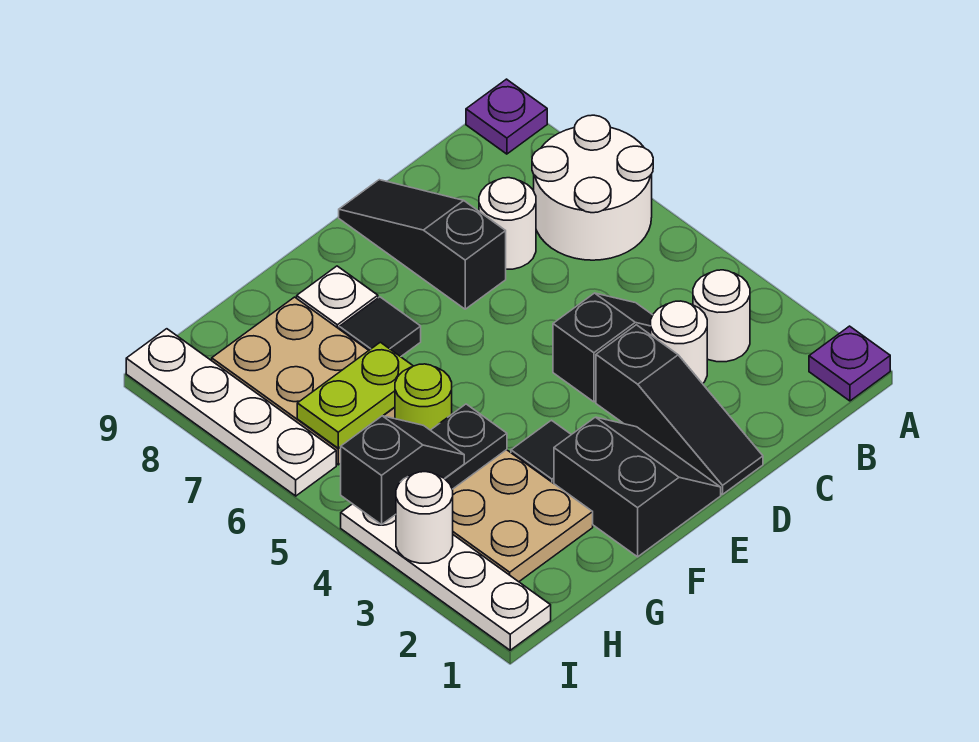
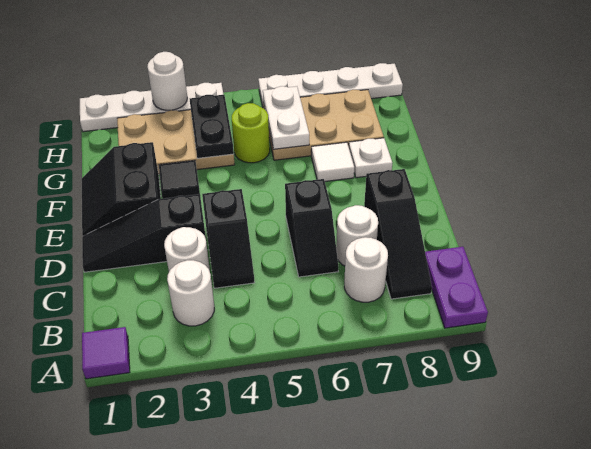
purple plate A1 level 1 -> purple tile A1 level 1
white round brick A6:B7 level 1 -> white round brick B7 level 1
purple plate A9 level 1 -> purple plate A9:B9 level 1
black slope D7:D9 level 1 top 7 -> black slope B8:D8 level 1 top D
black slope E1:F2 level 1 top F -> black slope E1:F2 level 1 top 2
black tile F7 level 1 -> white tile F7 level 1
lime plate G6:H6 level 2 -> white plate G6:H6 level 2
black slope H4:I4 level 3 top I -> black slope C6:D6 level 1 top D

